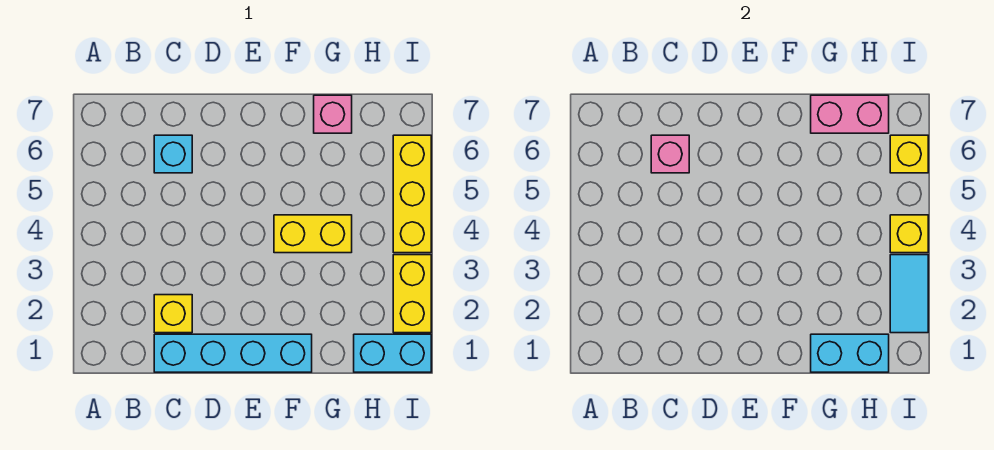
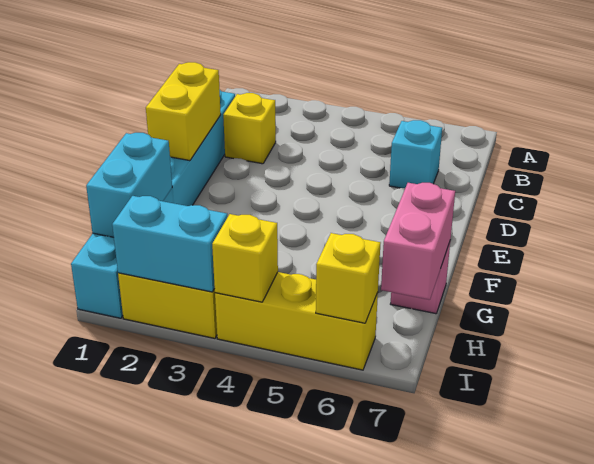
pink brick C6 level 2 -> none
yellow brick F4:G4 level 1 -> yellow brick D1:E1 level 2
cyan tile I2:I3 level 2 -> cyan brick I2:I3 level 2

